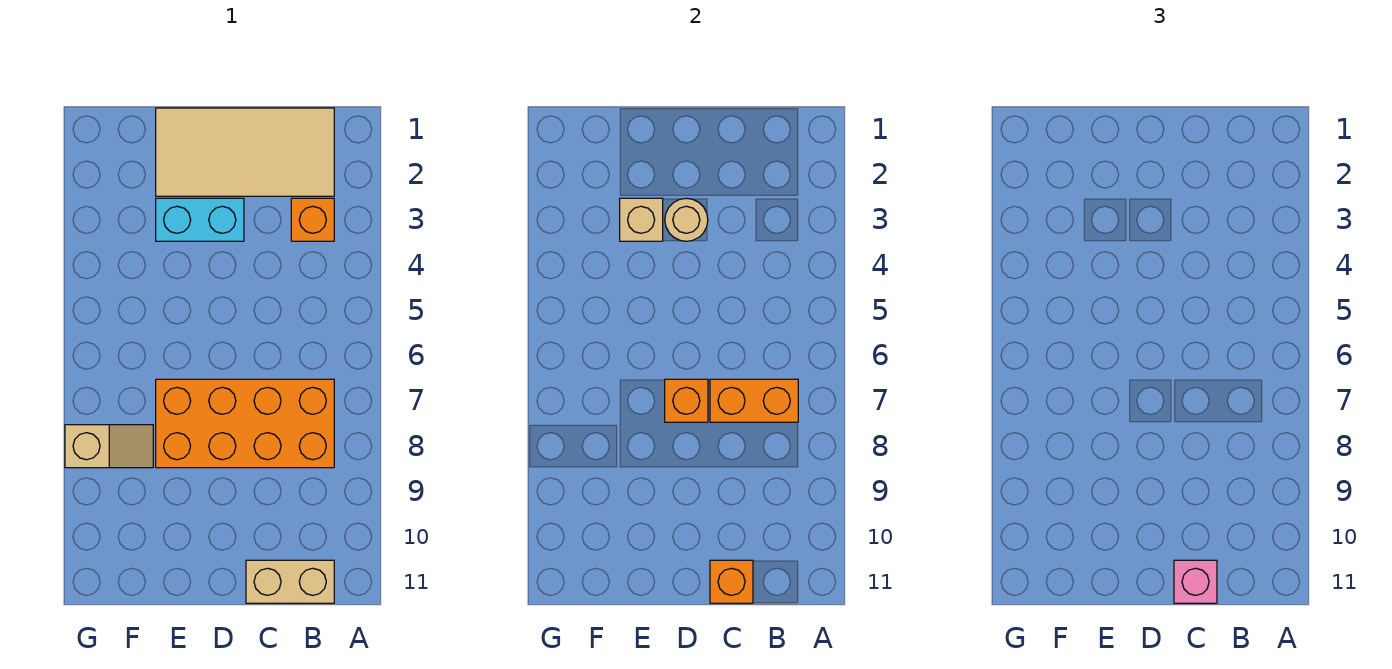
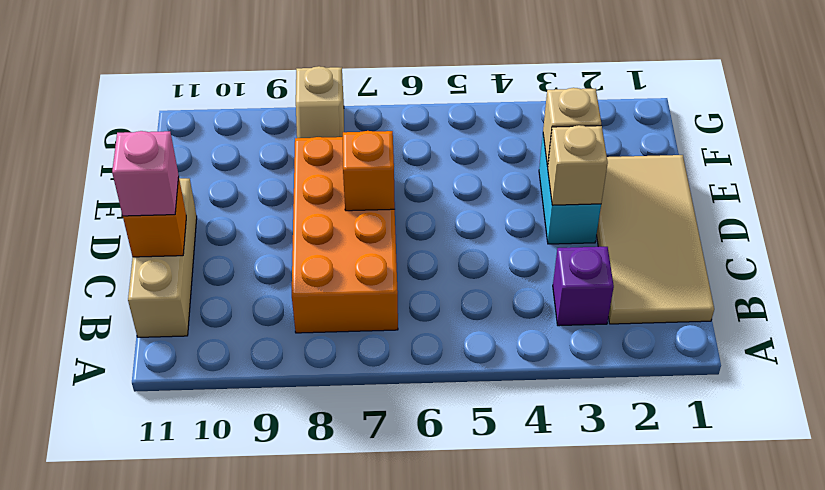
orange brick B3 level 1 -> purple brick B3 level 1
orange brick B7:C7 level 2 -> none
tan brick B11:C11 level 1 -> tan brick B11:D11 level 1
tan round brick D3 level 2 -> tan brick D3 level 2

